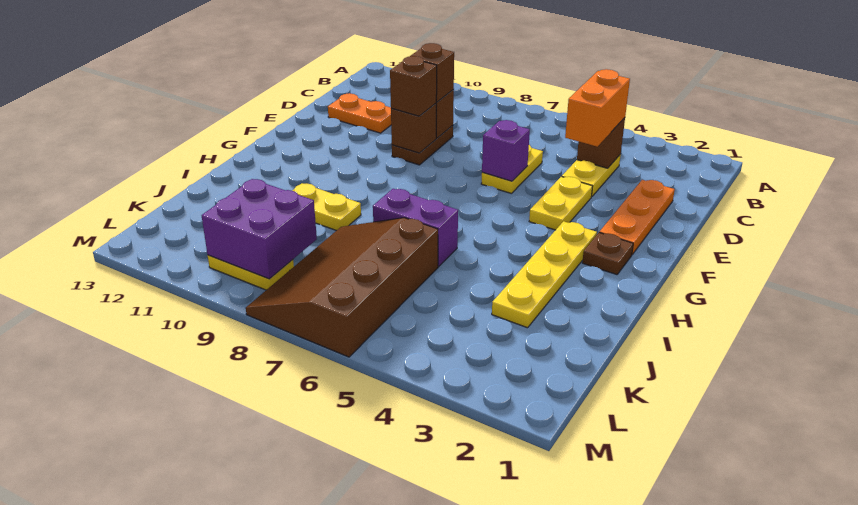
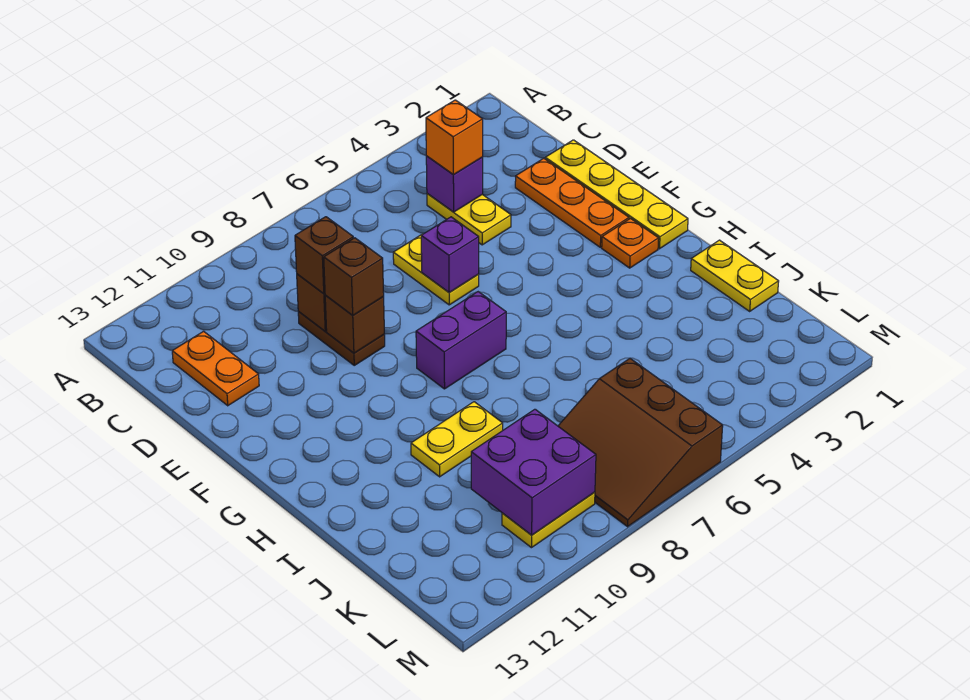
brown brick C4 level 2 -> purple brick C4 level 2
orange brick C4:D4 level 3 -> orange brick C4 level 3
orange plate D11:D12 level 1 -> orange plate C12:D12 level 1
yellow plate E4:F4 level 1 -> yellow plate I1:J1 level 1
brown plate G2 level 1 -> orange plate G2 level 1
yellow plate G3:J3 level 1 -> yellow plate D1:G1 level 1
purple brick I6:I7 level 1 -> purple brick G7:G8 level 1
brown slope J6:M8 level 1 top 6 -> brown slope K6:M8 level 1 top 6

